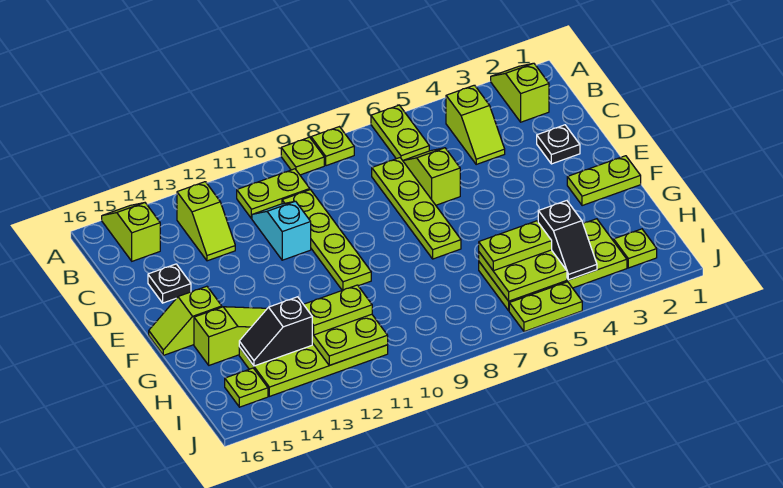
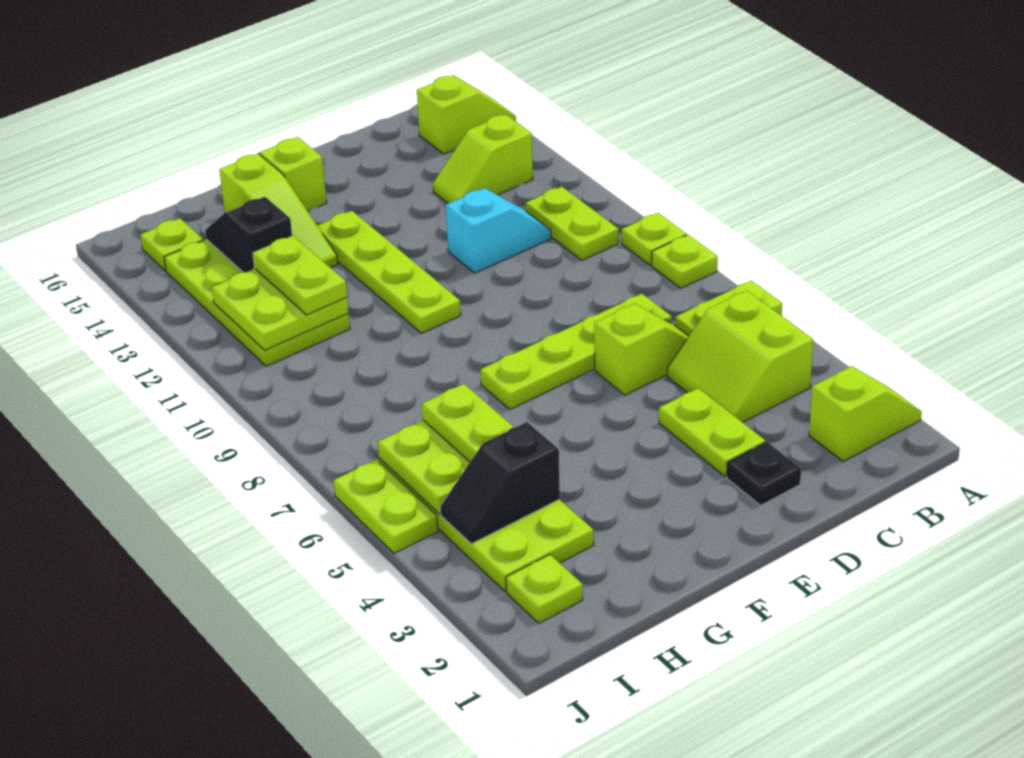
lime slope B4:C4 level 1 top B -> lime slope B4:C5 level 1 top B
lime plate C10:F10 level 1 -> lime plate F10:F13 level 1
black plate D15 level 1 -> none
lime plate F1:F2 level 1 -> lime plate D3:D4 level 1

